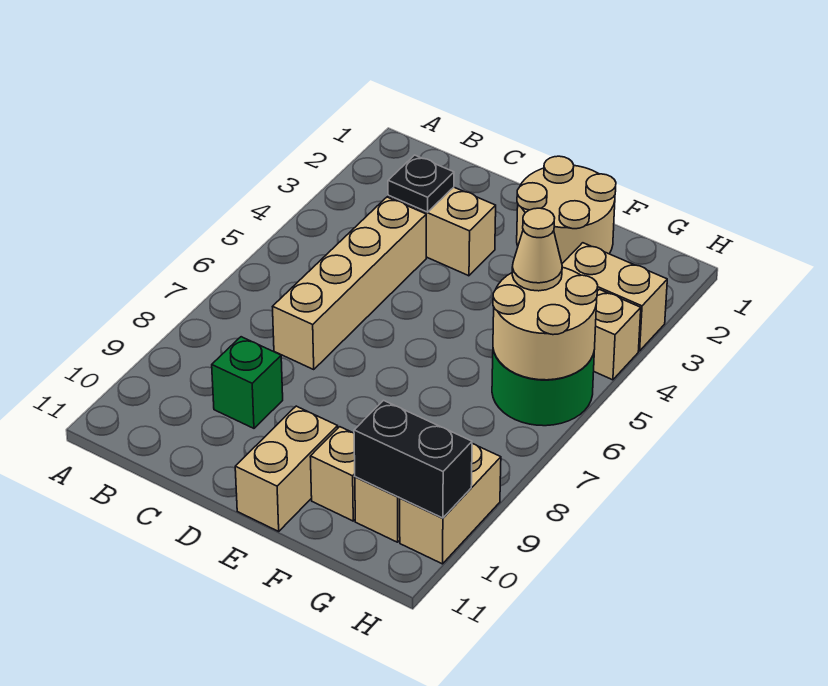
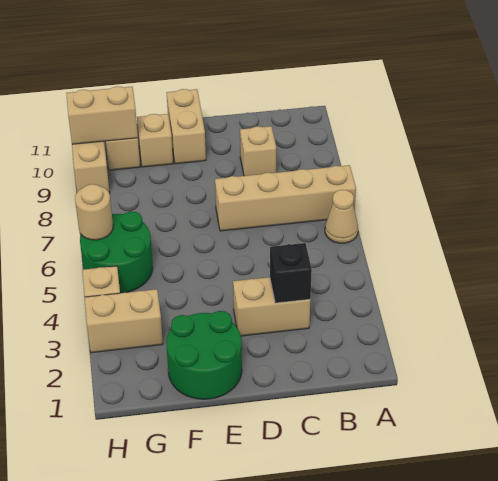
black plate C3 level 2 -> black brick C3 level 2
tan brick C4:C7 level 1 -> tan brick A7:D7 level 1
green brick C9 level 1 -> tan brick C9 level 1
tan round brick E1:F2 level 1 -> green round brick E1:F2 level 1
tan round brick G5:H6 level 2 -> tan round brick H6 level 2
tan cone G5 level 3 -> tan cone A6 level 1
black brick G10:H10 level 2 -> tan brick G10:H10 level 2

